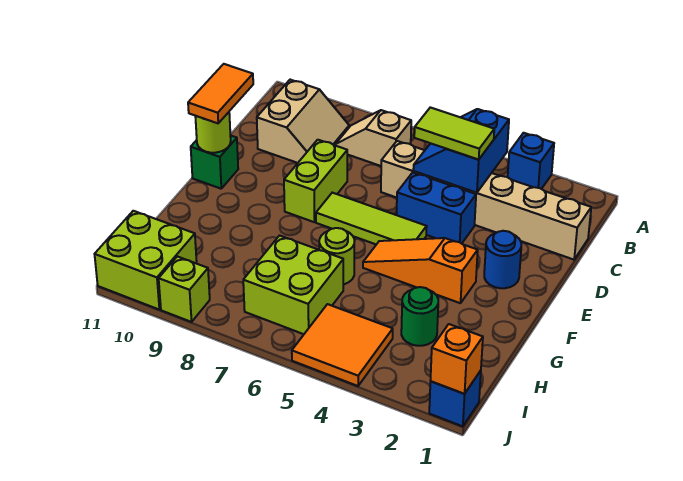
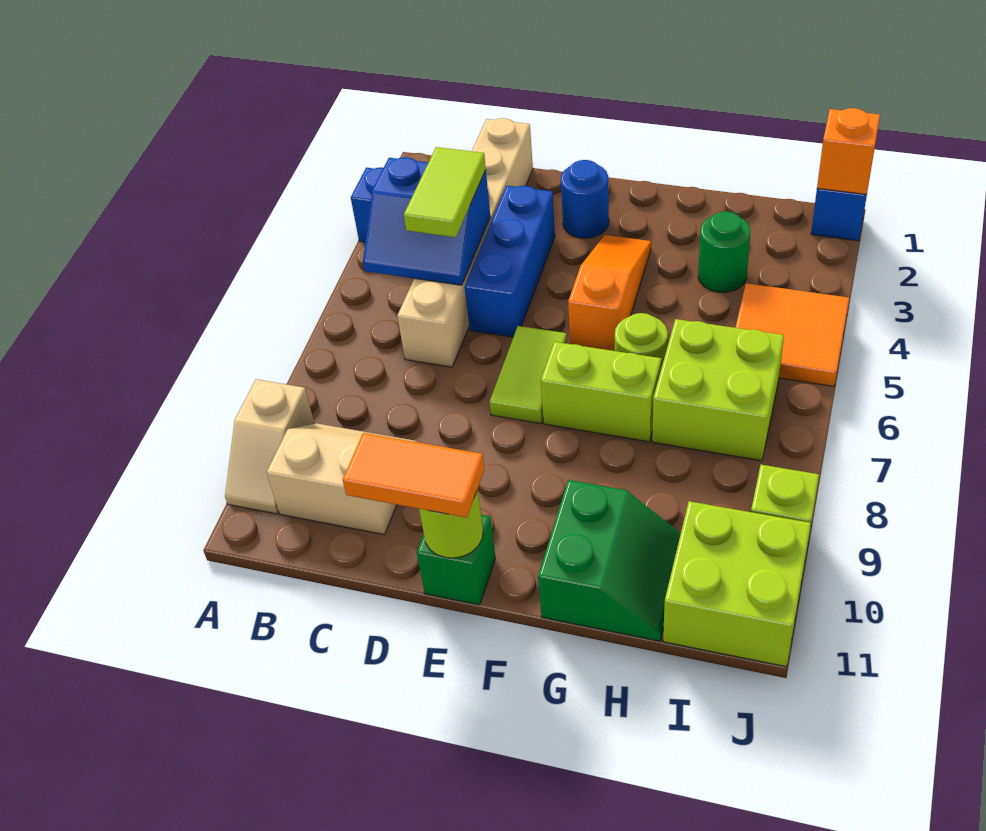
tan slope B7:B8 level 1 top 7 -> tan slope A9:A10 level 1 top 9
blue brick D4:D5 level 1 -> blue brick D3:D5 level 1
lime brick D8:E8 level 1 -> lime brick F7:G7 level 1
lime tile E5:E7 level 1 -> lime tile E6:E7 level 1
orange slope F3:F5 level 1 top 3 -> orange slope F3:F5 level 1 top 5
none -> green slope G10:H11 level 1 top G

